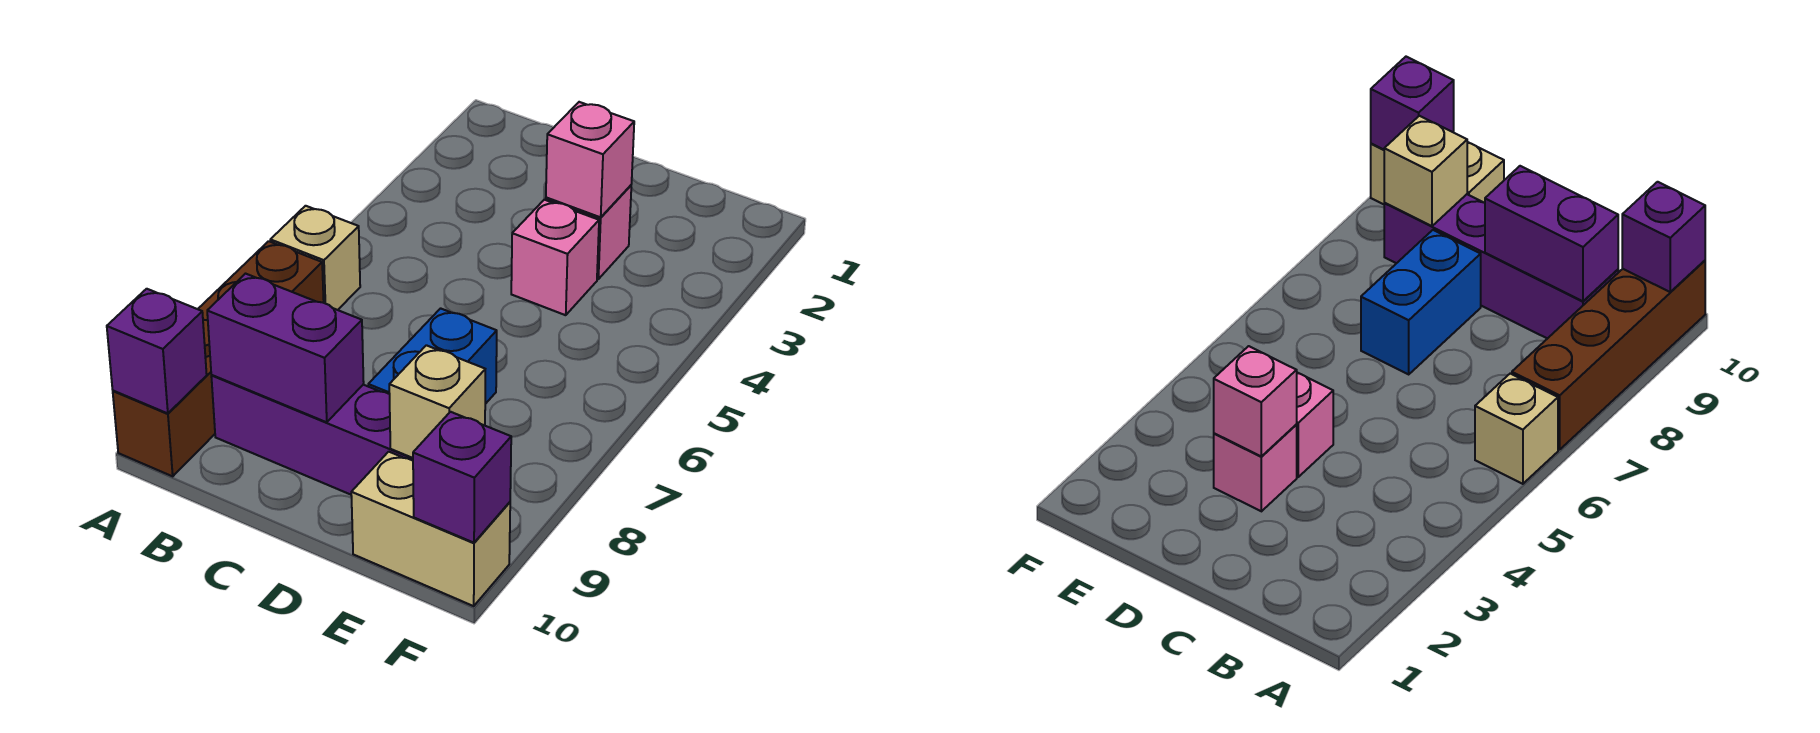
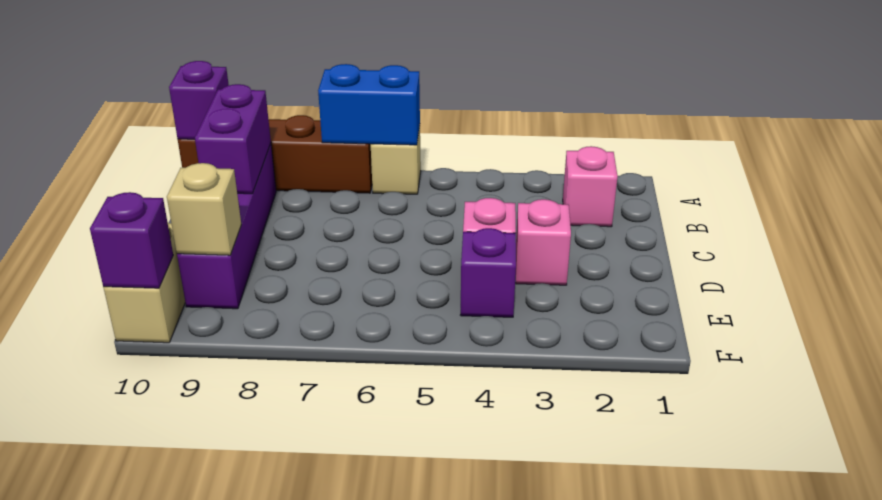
pink brick D3 level 2 -> pink brick B2 level 1
blue brick D7:D8 level 1 -> blue brick A6:A7 level 2
none -> purple brick E4 level 1

